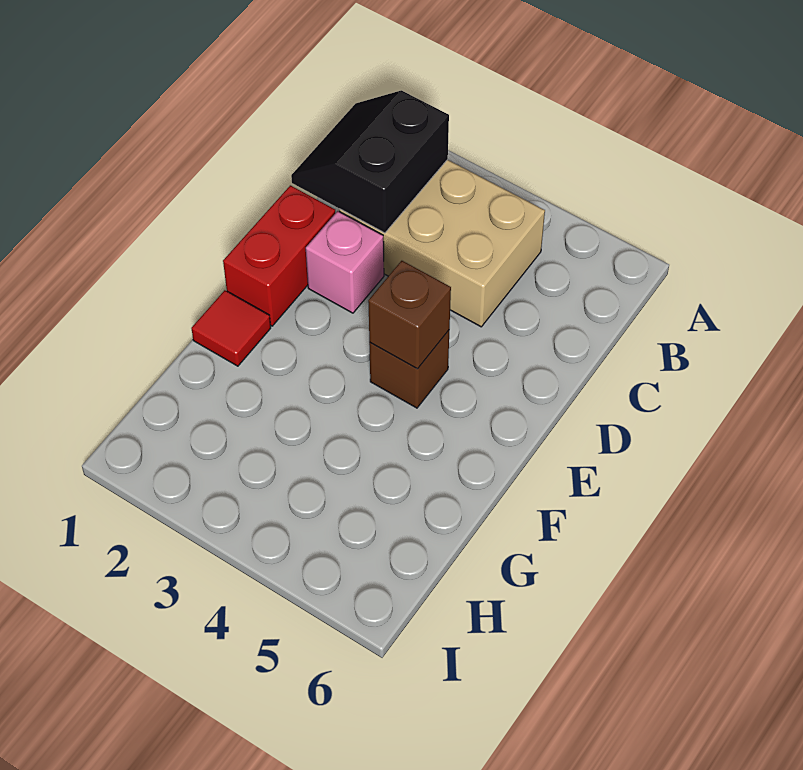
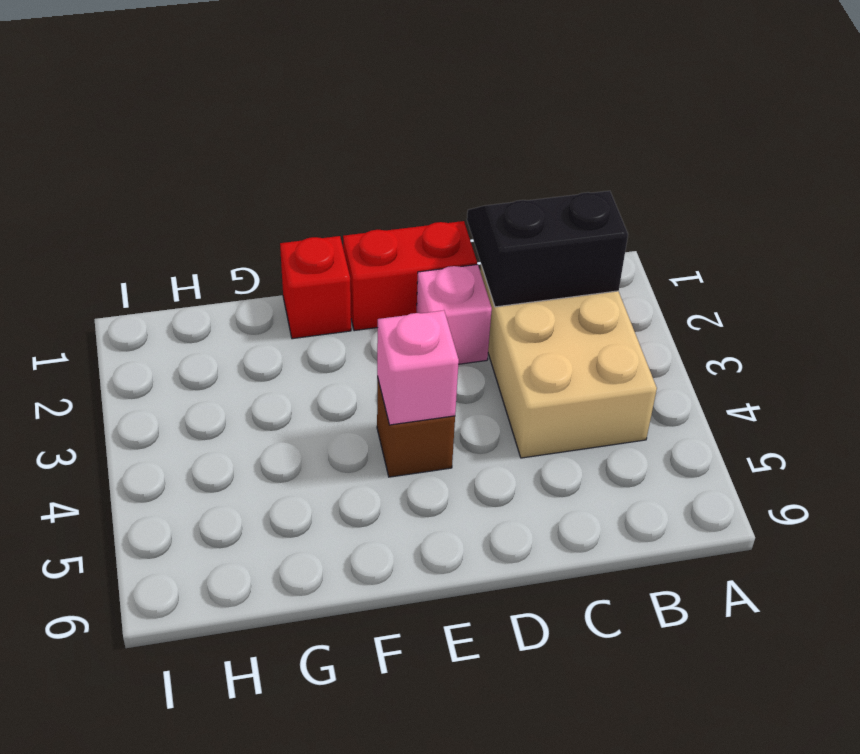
brown brick E4 level 2 -> pink brick E4 level 2
red tile F1 level 1 -> red brick F1 level 1

